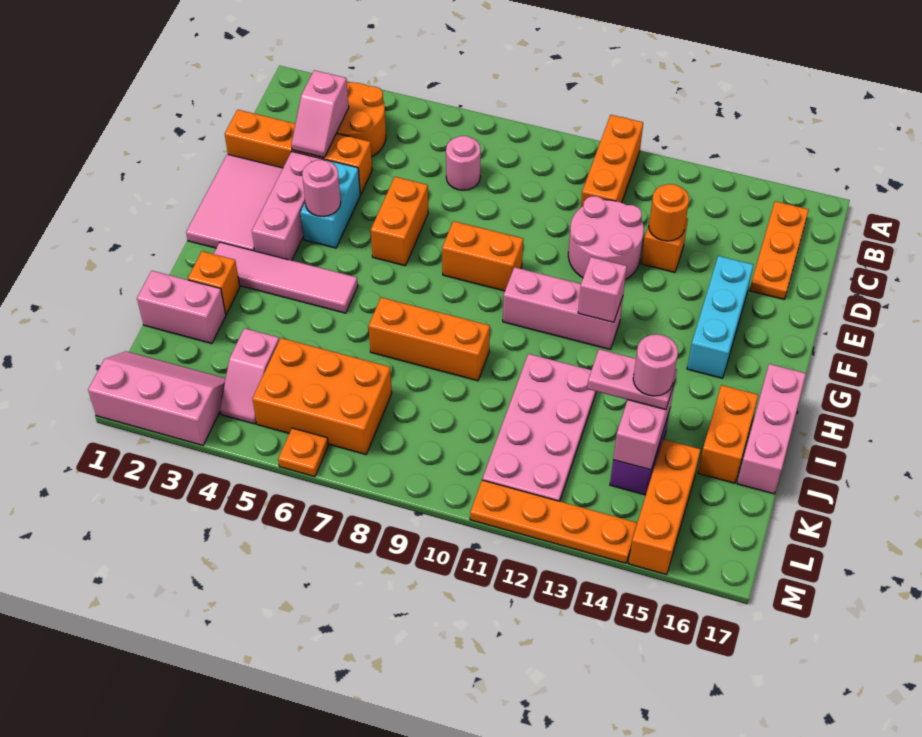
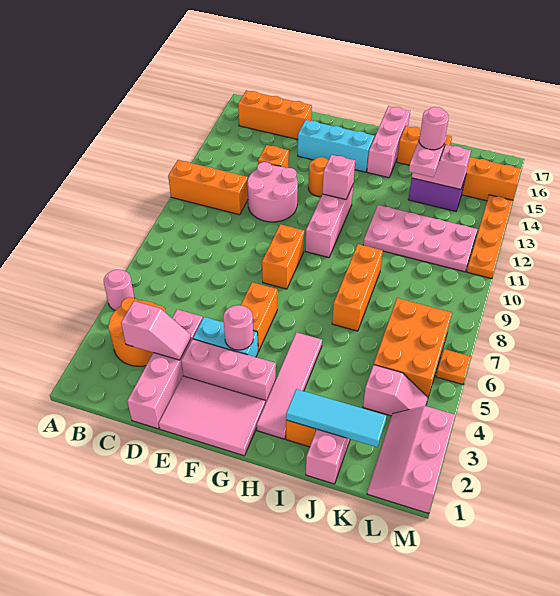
orange plate B16:D16 level 1 -> orange brick B16:D16 level 1
pink round brick C7 level 1 -> pink round brick A5 level 1
orange brick D1:D4 level 1 -> pink brick D1:D4 level 1
orange round brick D13 level 2 -> orange round brick F13 level 1
orange brick E6:F6 level 1 -> orange brick F5:F6 level 1
pink brick H17:J17 level 1 -> pink brick H15:H17 level 1
none -> cyan tile I2:K2 level 2

